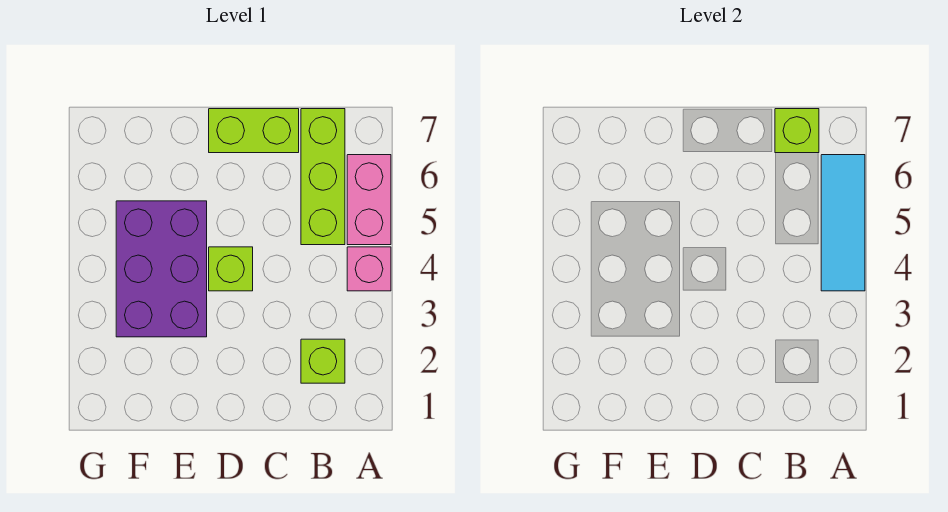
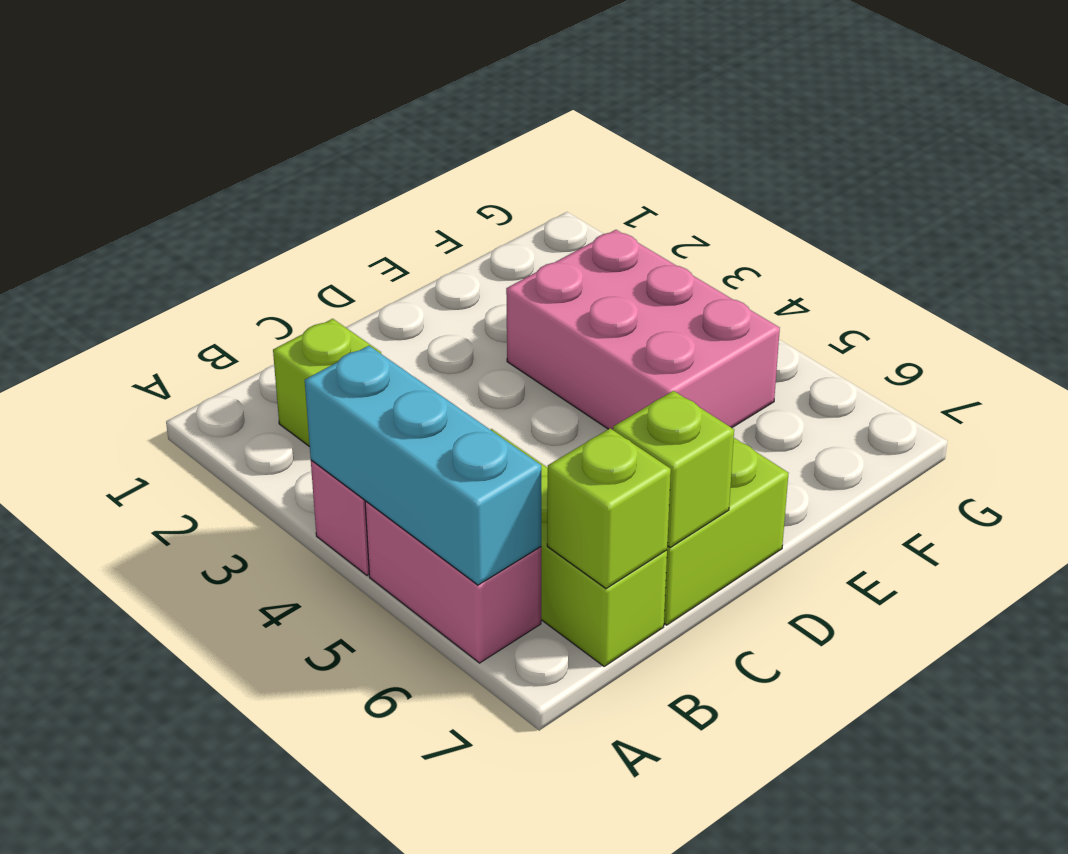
cyan tile A4:A6 level 2 -> cyan brick A4:A6 level 2
lime brick D4 level 1 -> lime brick C7 level 2
purple brick E3:F5 level 1 -> pink brick E3:F5 level 1

